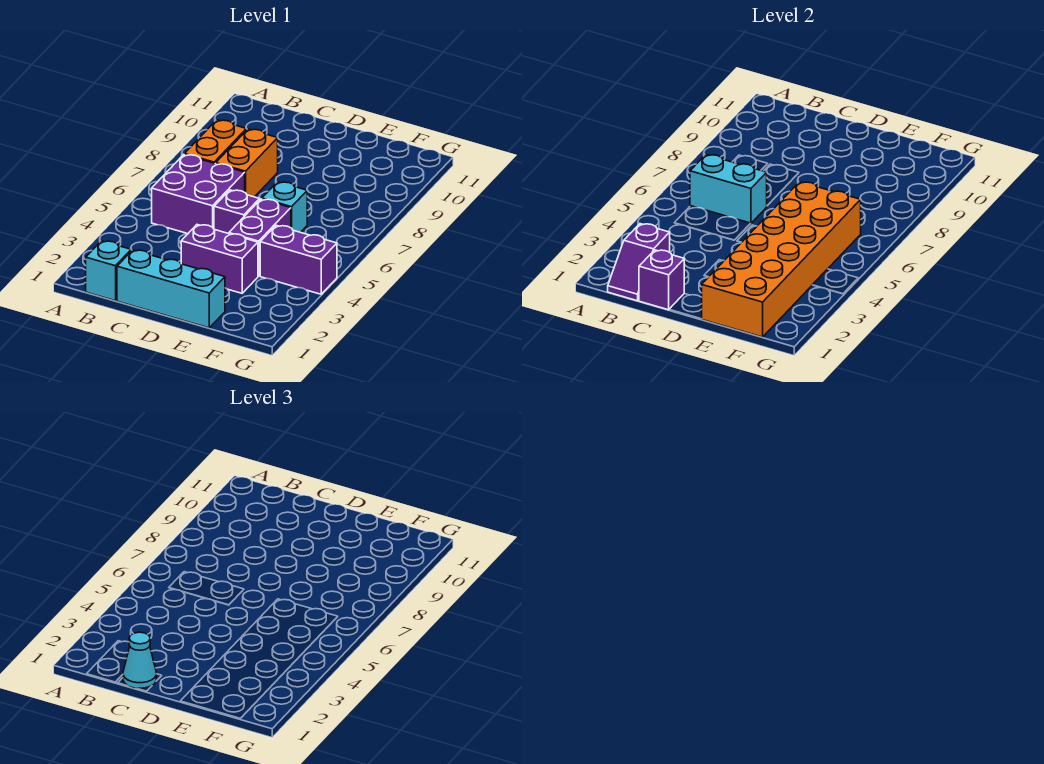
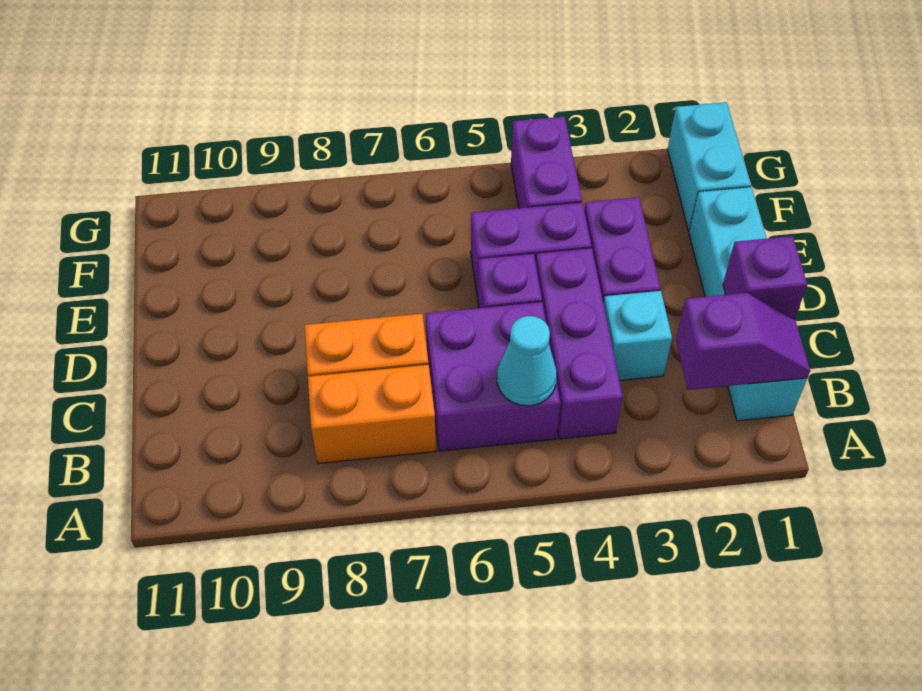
none -> purple brick B4:D4 level 1
cyan brick B6:C6 level 2 -> cyan brick F1:G1 level 1
cyan cone C1 level 3 -> cyan cone B5 level 2
orange brick E1:F6 level 2 -> none
cyan brick E6 level 1 -> cyan brick C3 level 1

